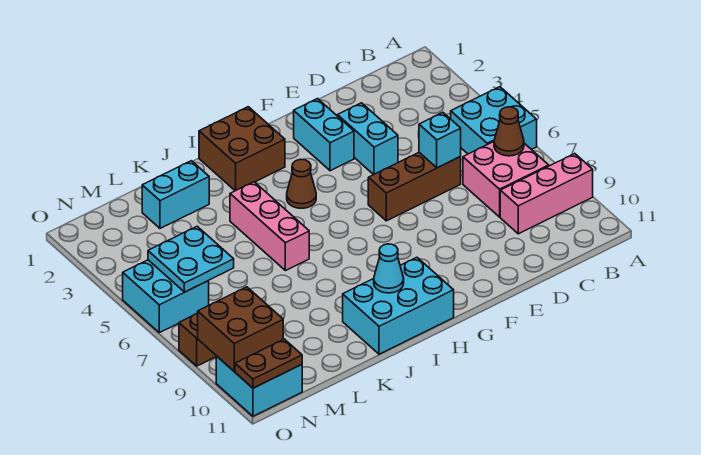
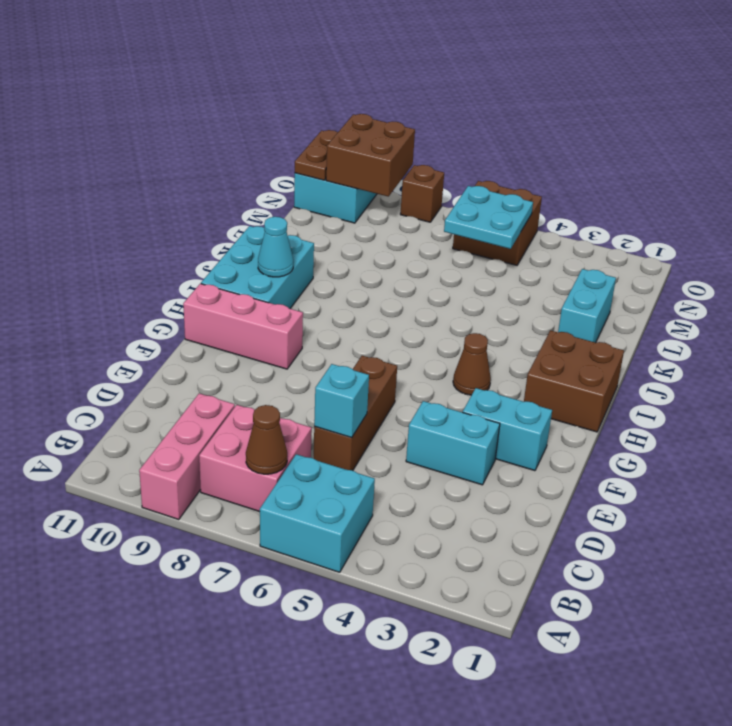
pink brick J4:J6 level 1 -> pink brick G9:G11 level 1
cyan brick N5:O6 level 1 -> brown brick N5:O6 level 1

